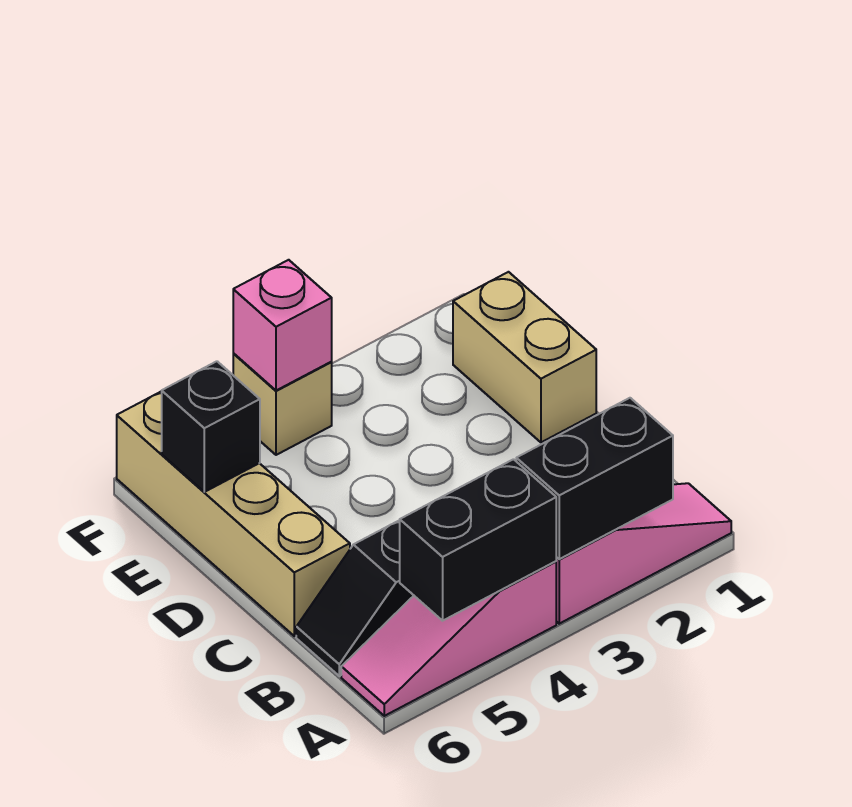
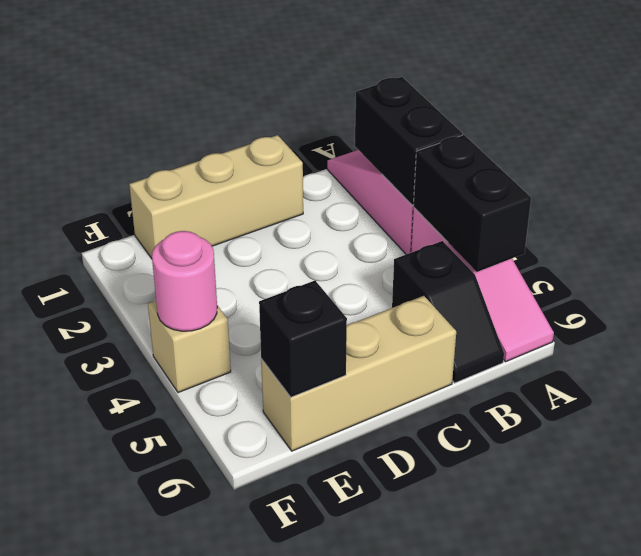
tan brick C6:F6 level 1 -> tan brick C6:E6 level 1
tan brick D1:E1 level 1 -> tan brick C1:E1 level 1
pink brick F4 level 2 -> pink round brick F4 level 2

